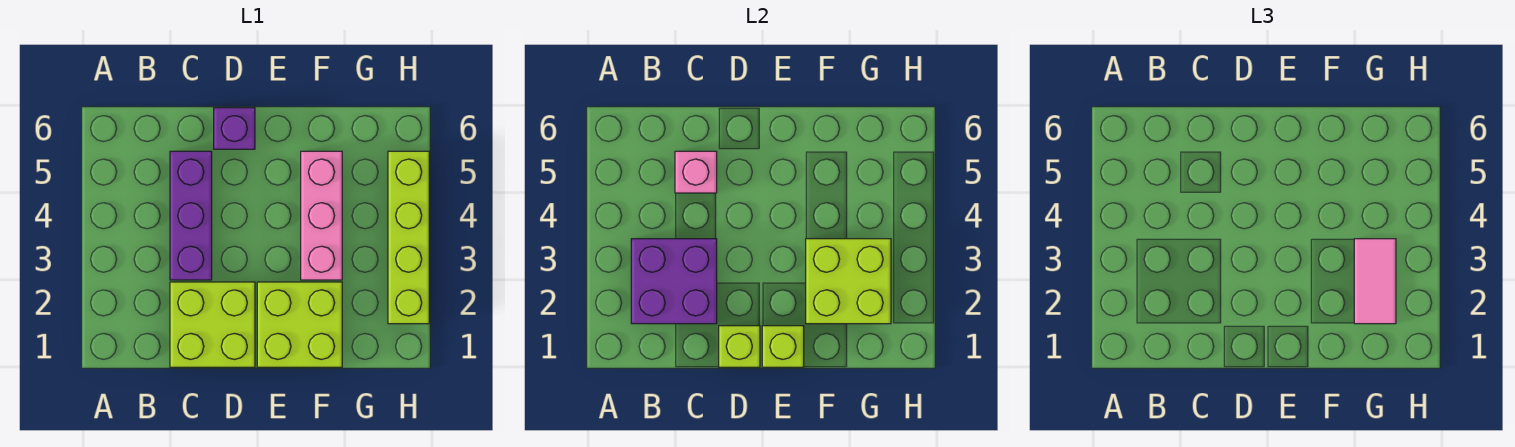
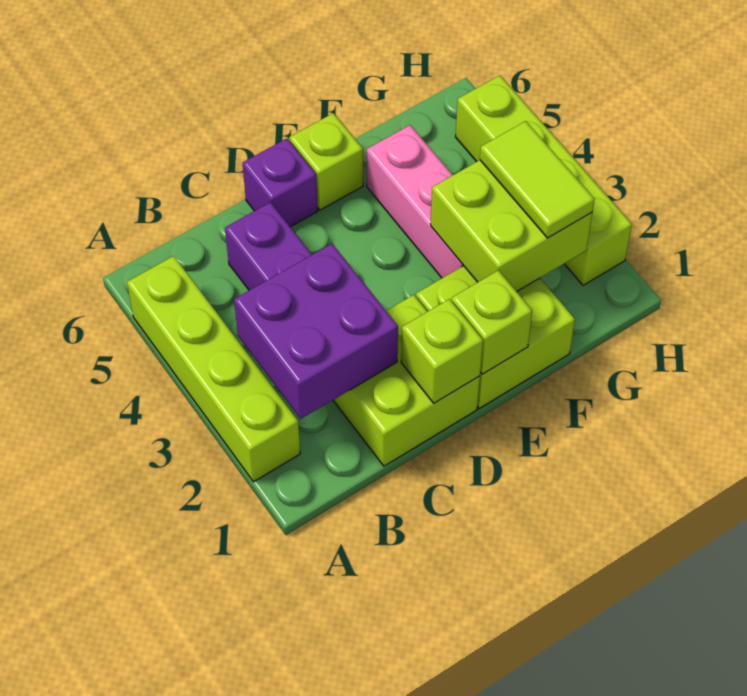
none -> lime brick A2:A5 level 1
pink brick C5 level 2 -> none
none -> lime brick E6 level 1
pink tile G2:G3 level 3 -> lime tile G2:G3 level 3

